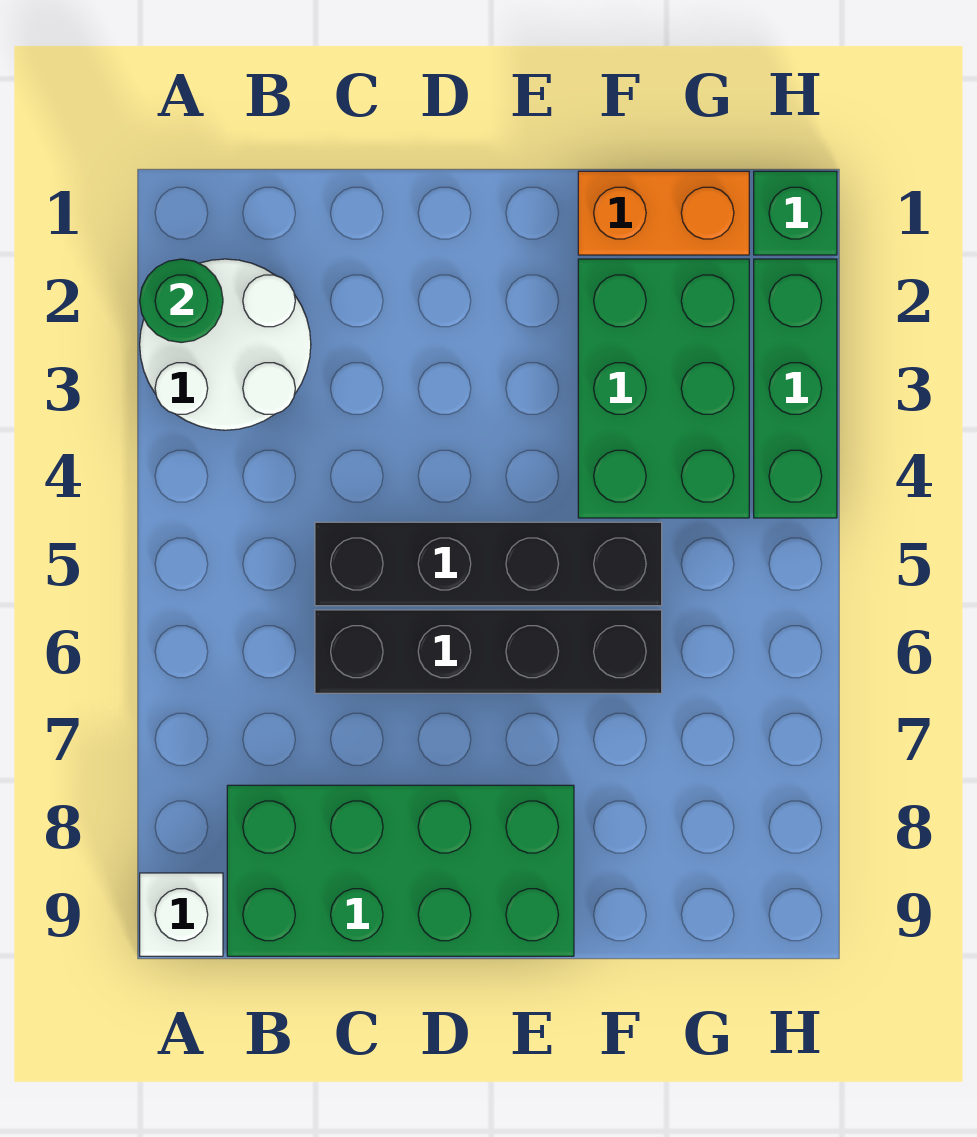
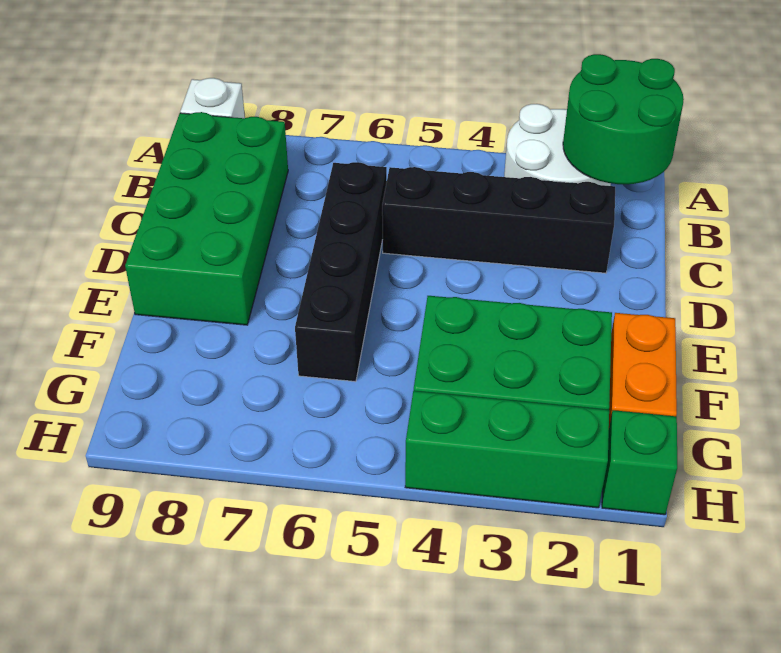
green round brick A2 level 2 -> green round brick A1:B2 level 2
black brick C5:F5 level 1 -> black brick C2:C5 level 1

